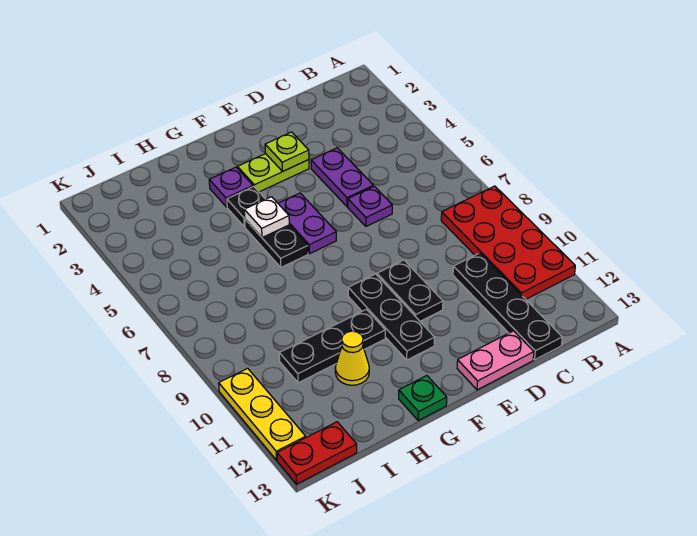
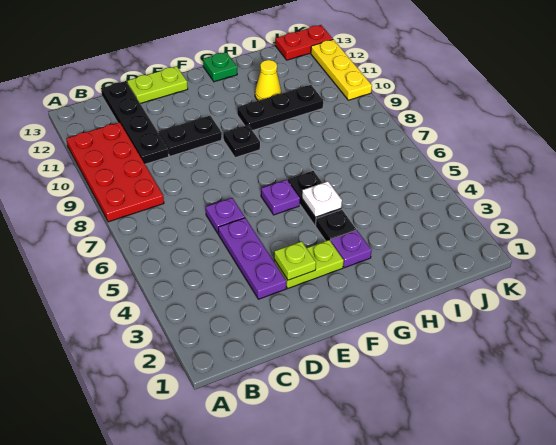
purple plate D4:D5 level 1 -> purple plate D3:D5 level 1
pink plate D13:E13 level 1 -> lime plate D13:E13 level 1
black plate E9:E10 level 1 -> black plate D10:E10 level 1
purple plate F5:F6 level 1 -> purple plate F6 level 1
black plate F9:F11 level 1 -> black plate F9 level 1

